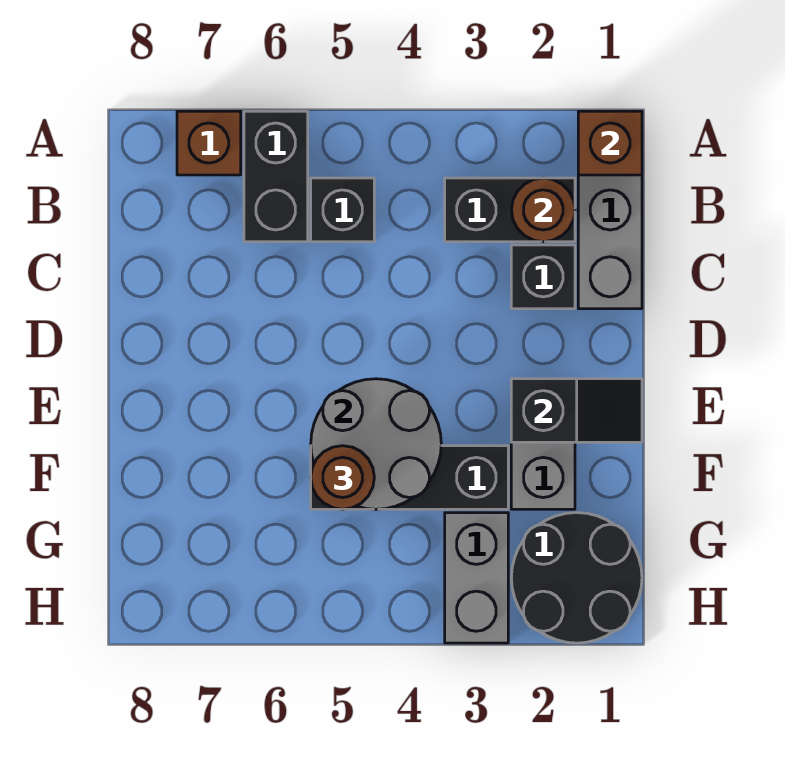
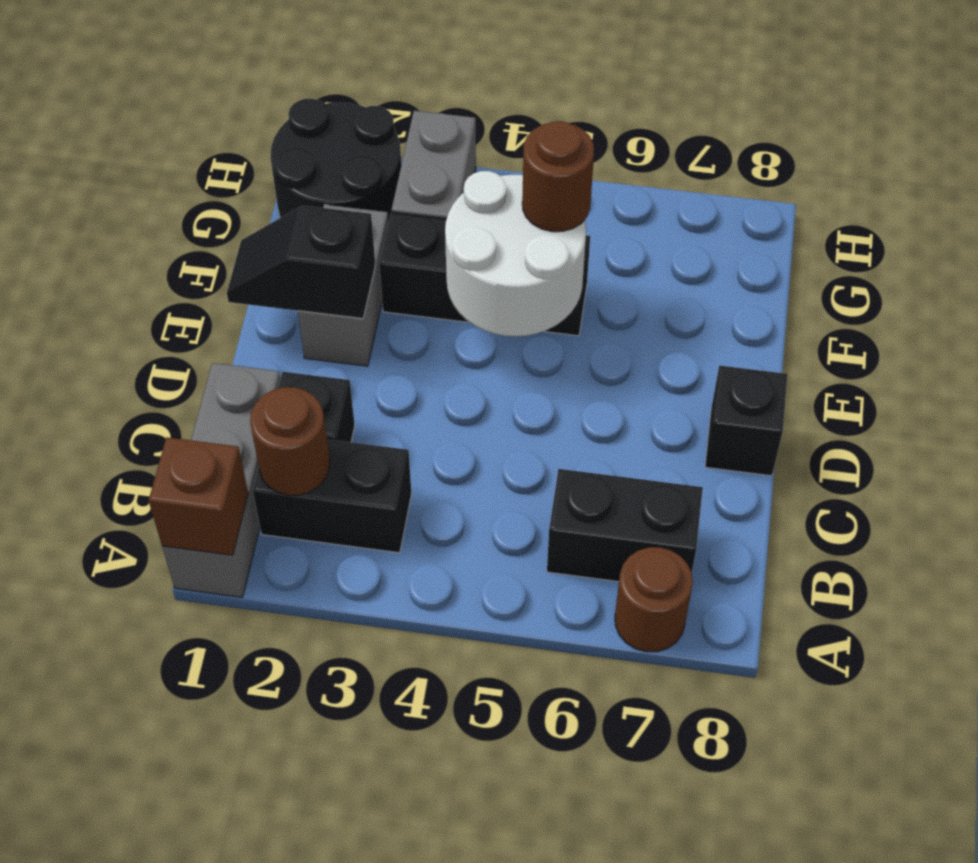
black brick A6:B6 level 1 -> black brick B6:B7 level 1
brown brick A7 level 1 -> brown round brick A7 level 1
black brick B5 level 1 -> black brick D8 level 1
grey round brick E4:F5 level 2 -> white round brick E4:F5 level 2

